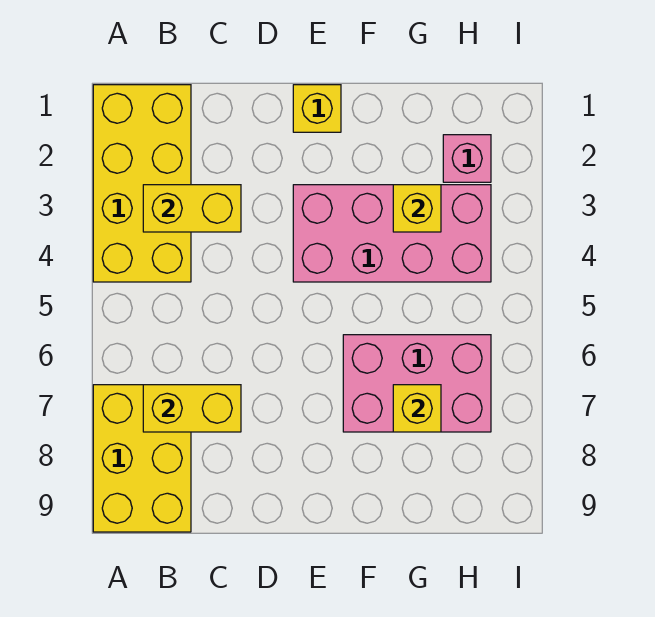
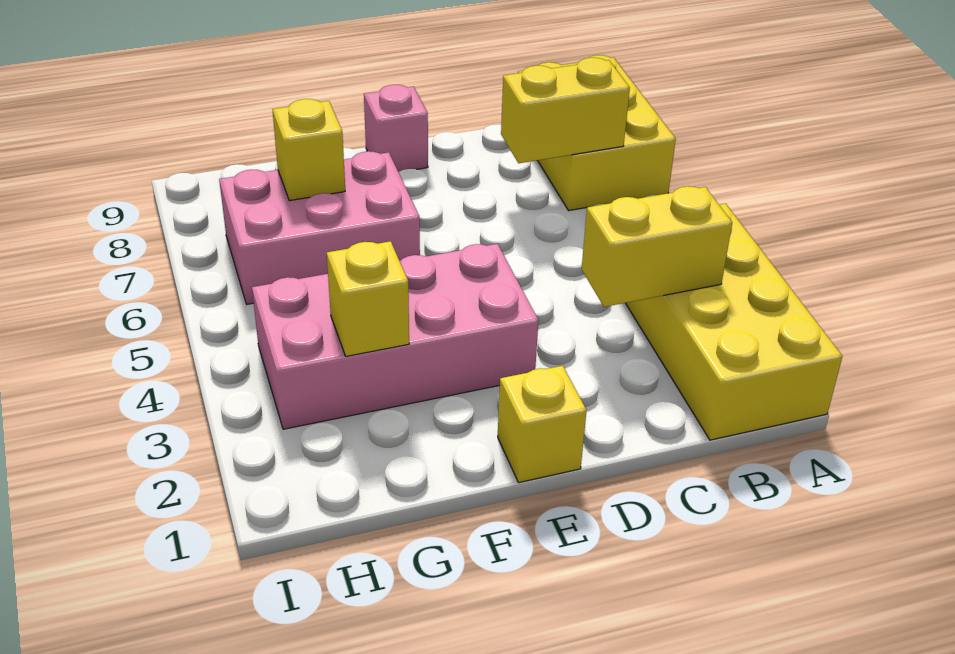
pink brick H2 level 1 -> pink brick E9 level 1

